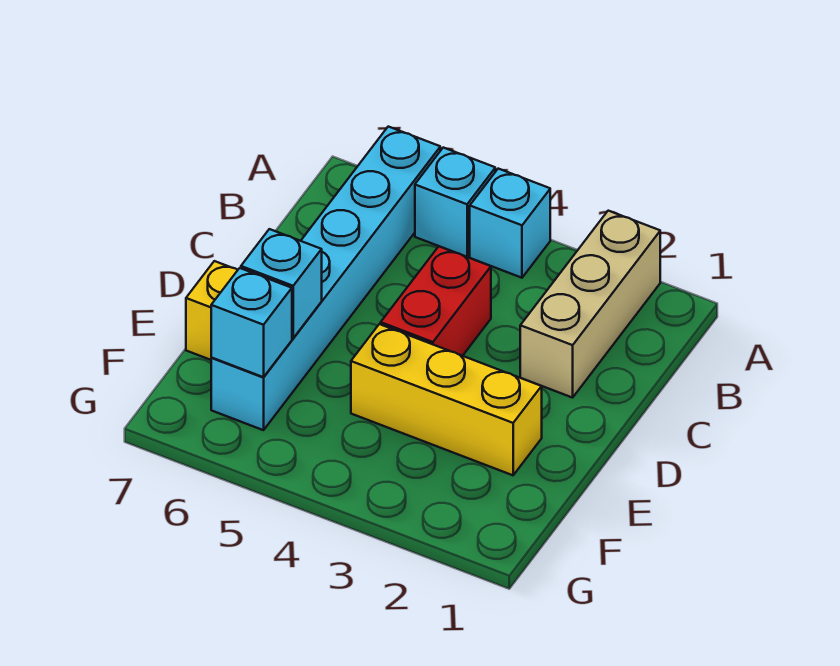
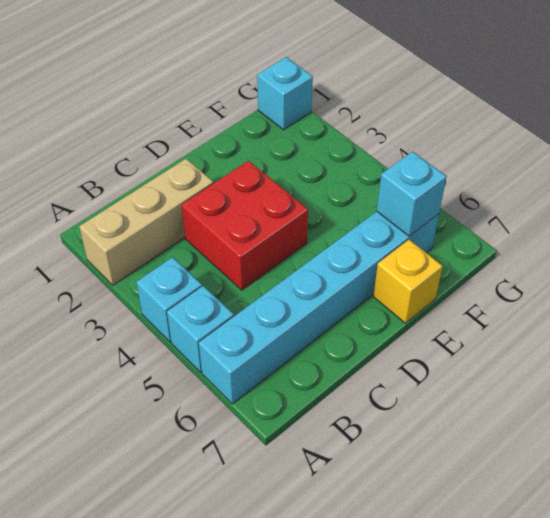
red brick C4:D4 level 1 -> red brick C3:D4 level 1
yellow brick E2:E4 level 1 -> none
cyan brick E6 level 2 -> cyan brick G1 level 1

